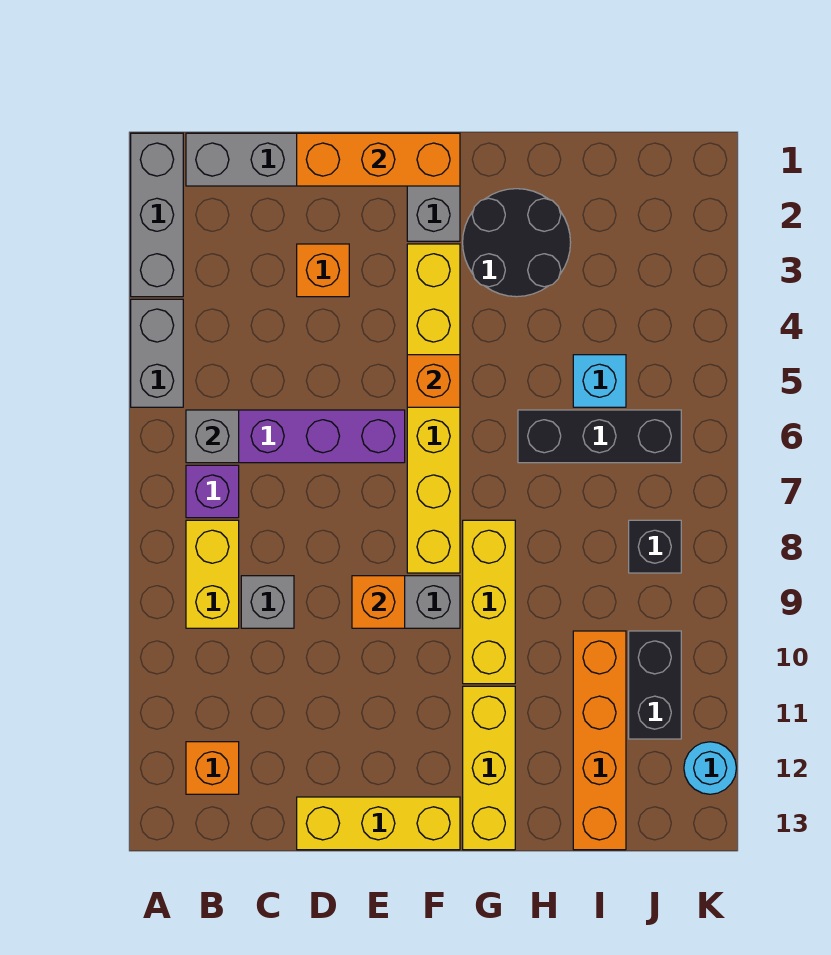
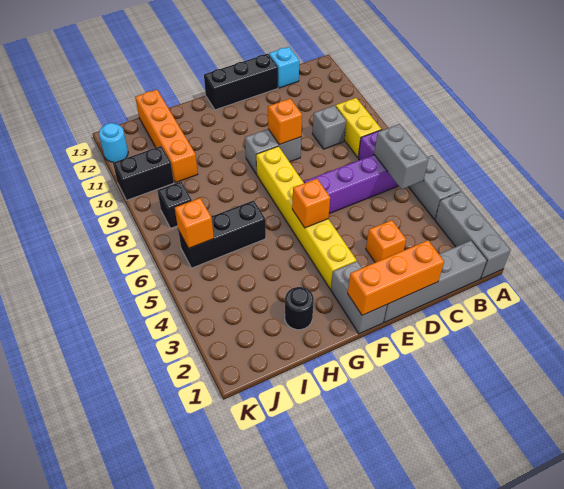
grey brick B6 level 2 -> grey brick B5:B6 level 2
orange brick B12 level 1 -> orange brick J6 level 2
yellow brick D13:F13 level 1 -> black brick D13:F13 level 1
black round brick G2:H3 level 1 -> black round brick H2 level 1
yellow brick G8:G10 level 1 -> none
yellow brick G11:G13 level 1 -> none
cyan brick I5 level 1 -> cyan brick C13 level 1
black brick J10:J11 level 1 -> black brick J10:K10 level 1

